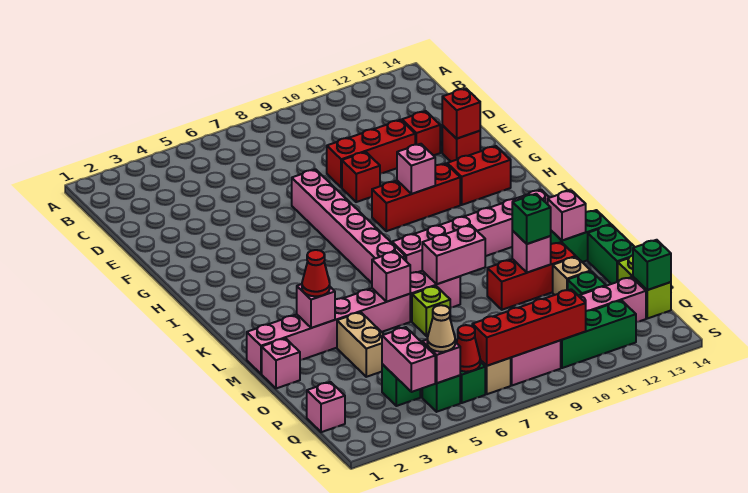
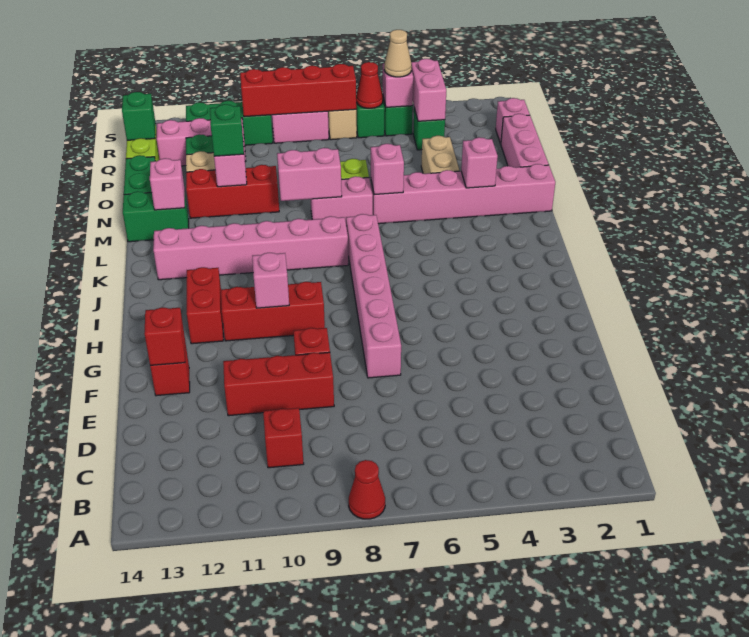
red brick E12 level 1 -> red brick C10 level 1
red brick H12:H13 level 1 -> red brick H12:I12 level 1
red cone M3 level 3 -> red cone A8 level 1
pink brick N1 level 1 -> pink brick N1:P1 level 1

